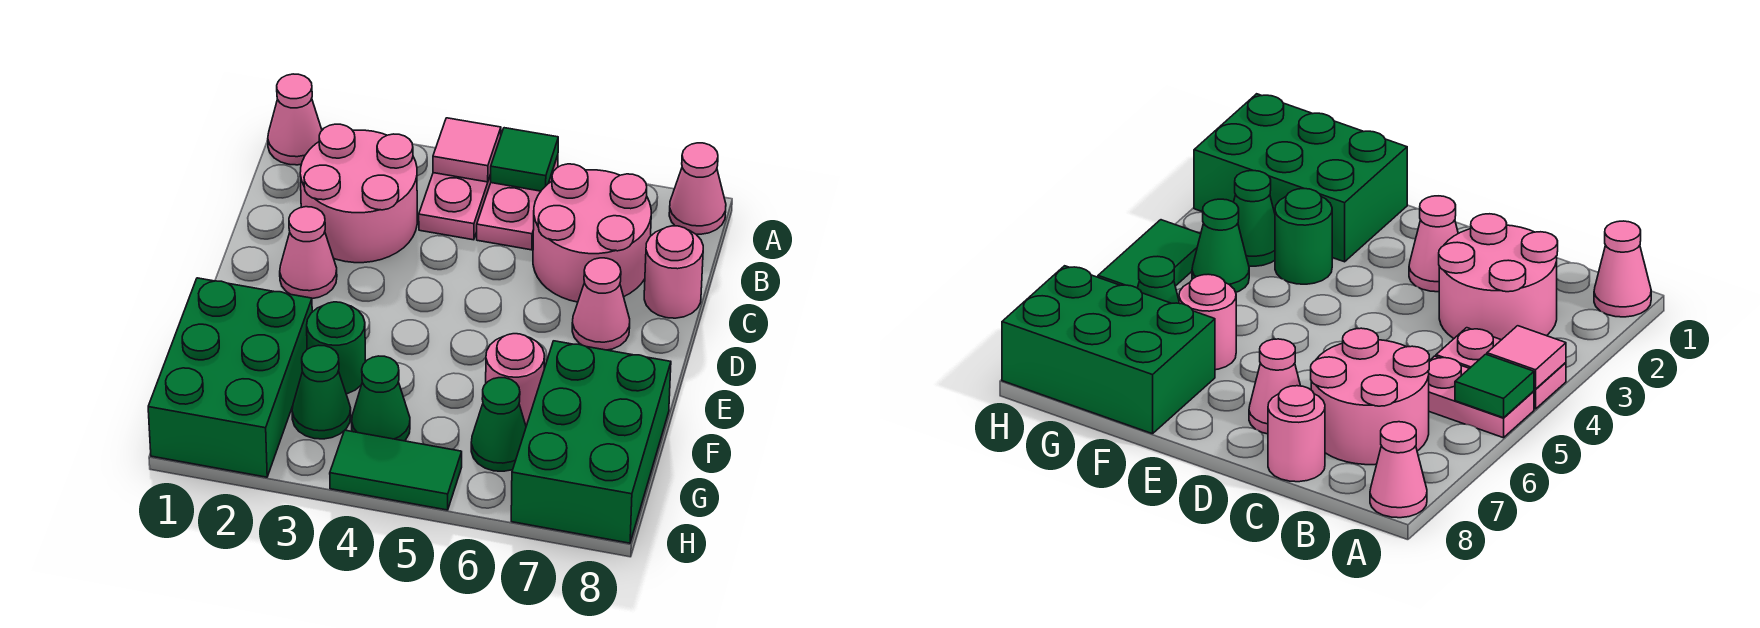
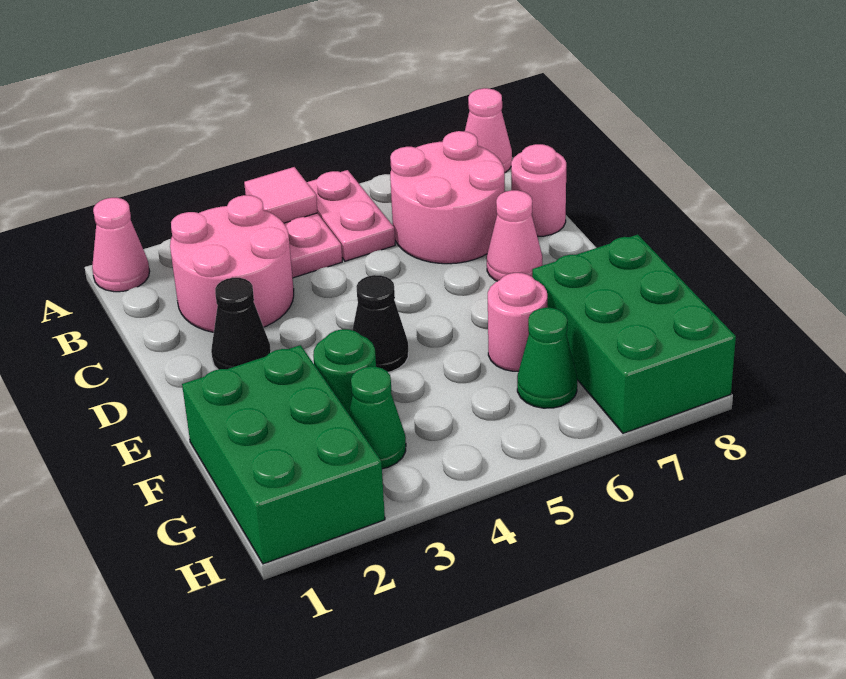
green tile A5 level 2 -> none
pink cone D2 level 1 -> black cone D2 level 1
none -> black cone E4 level 1
green cone G4 level 1 -> none
green tile H4:H5 level 1 -> none

